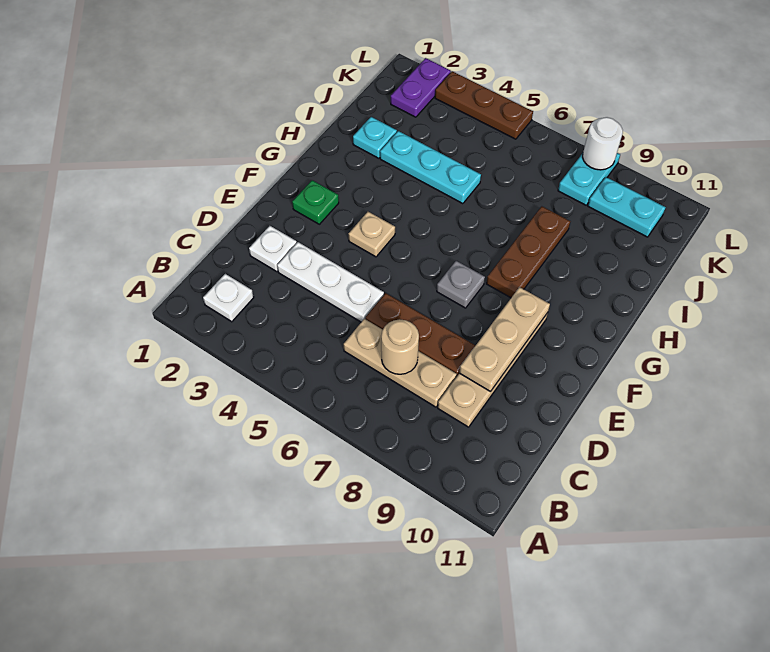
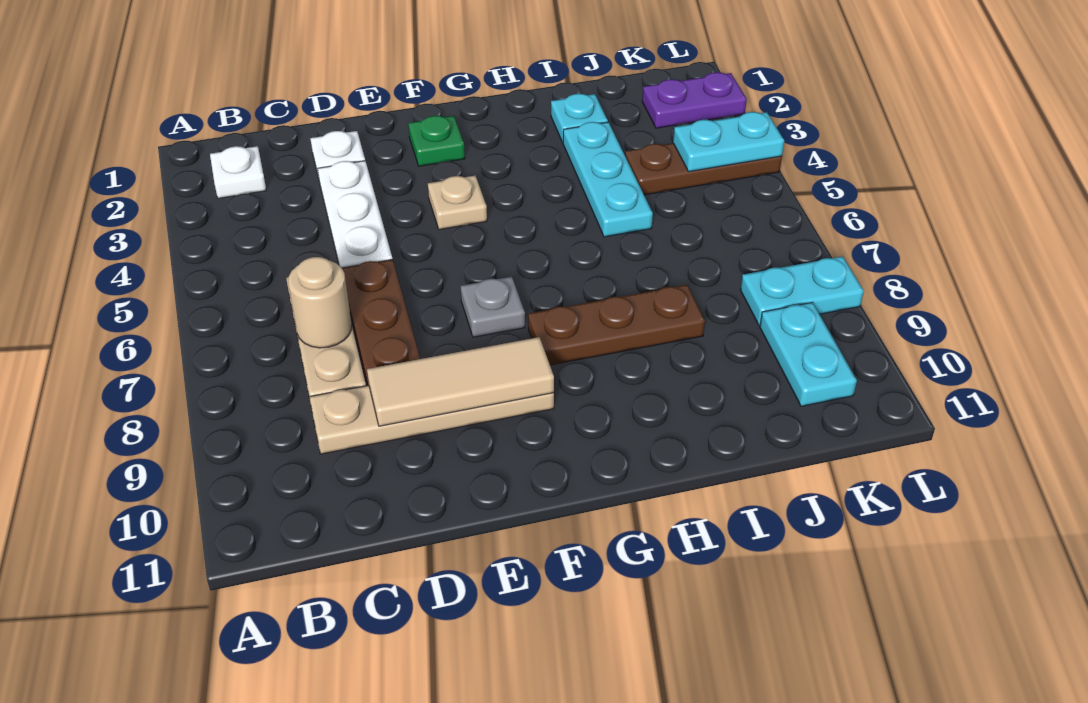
tan plate D9:F9 level 2 -> tan tile D9:F9 level 2
none -> cyan plate K4:L4 level 2
brown plate L3:L5 level 1 -> brown plate J4:L4 level 1
white round brick L8 level 2 -> none

